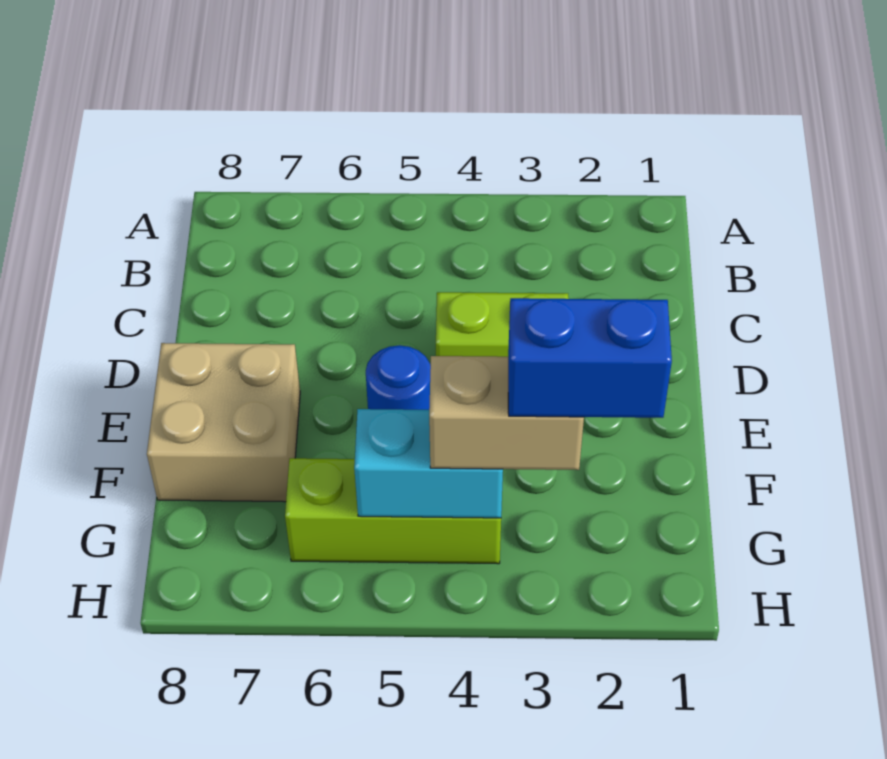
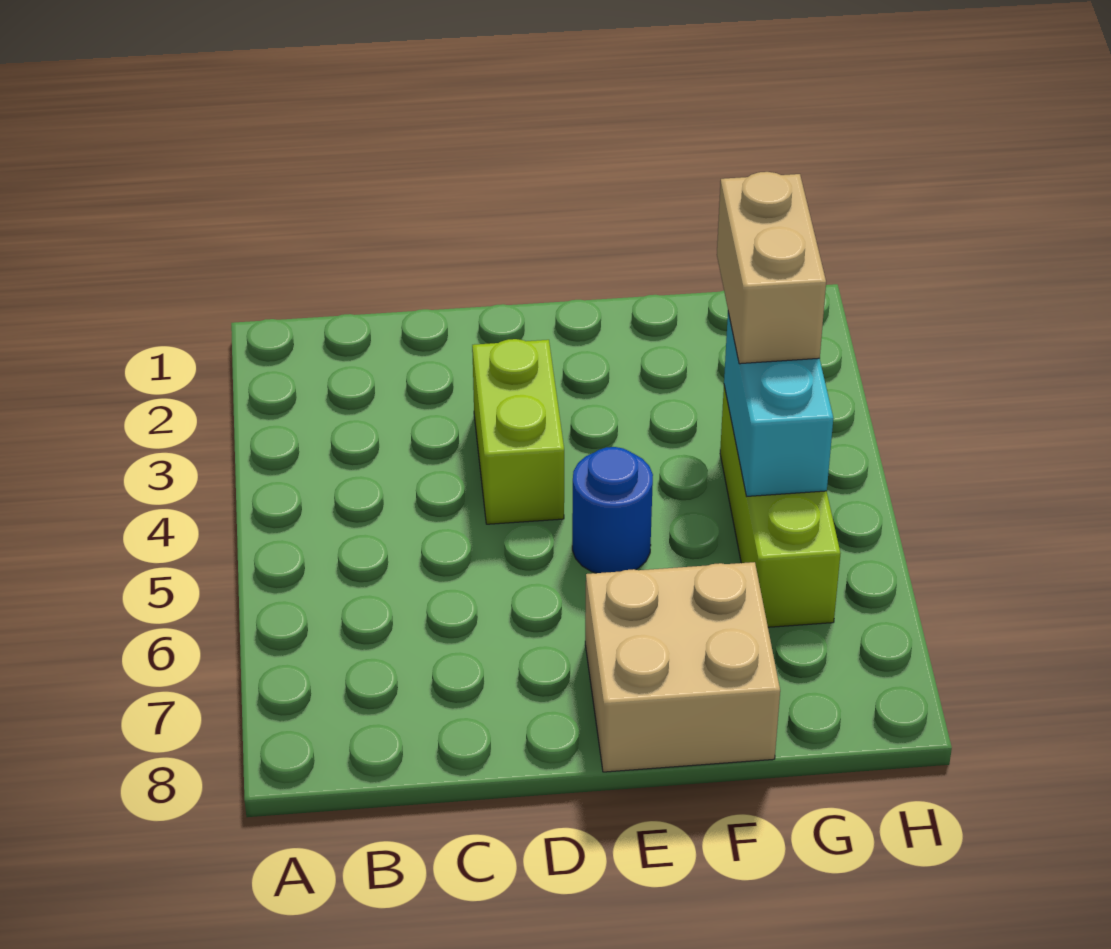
blue brick G2:G3 level 4 -> none

